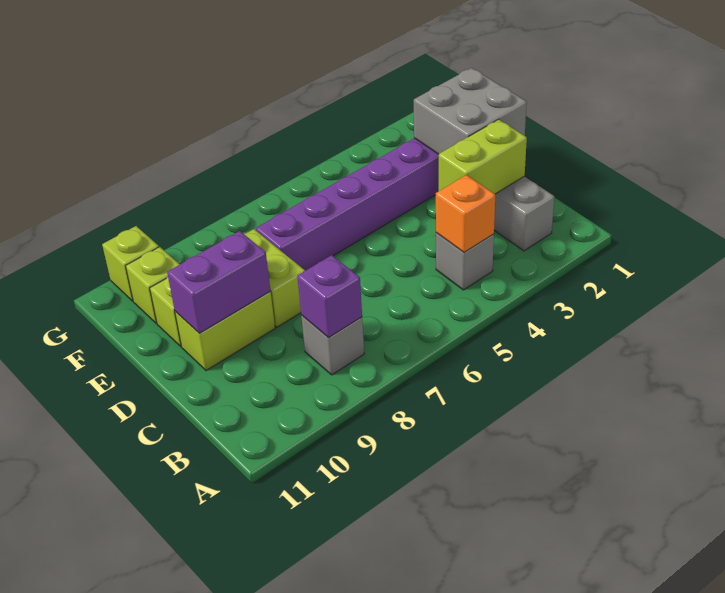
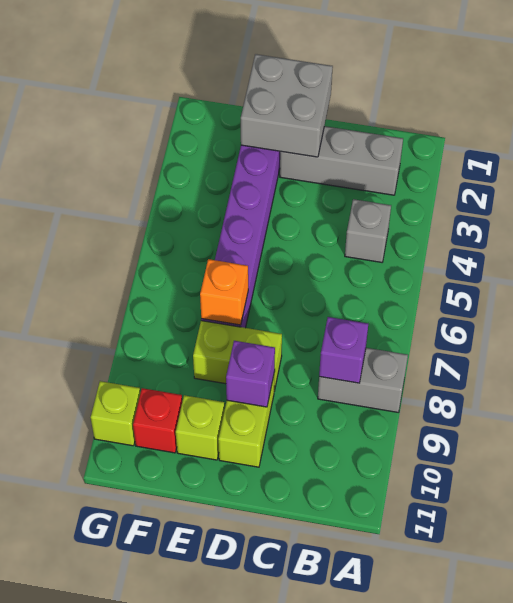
orange brick B4 level 2 -> orange brick E7 level 2
grey brick B8 level 1 -> grey brick A8:B8 level 1
lime brick C2:C3 level 2 -> none
purple brick D9:D10 level 2 -> purple brick D9 level 2
lime brick F10 level 1 -> red brick F10 level 1

